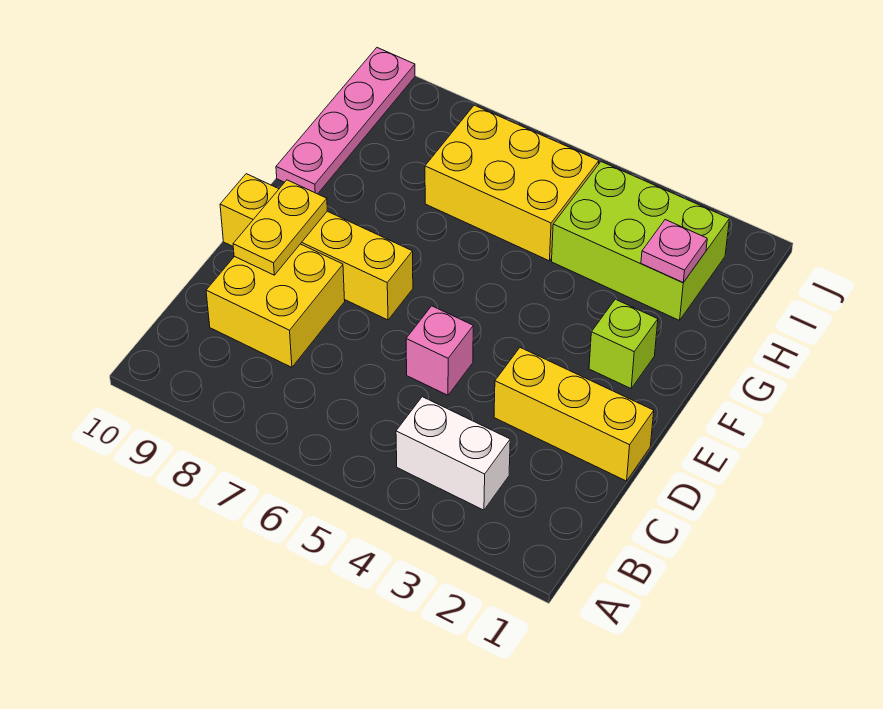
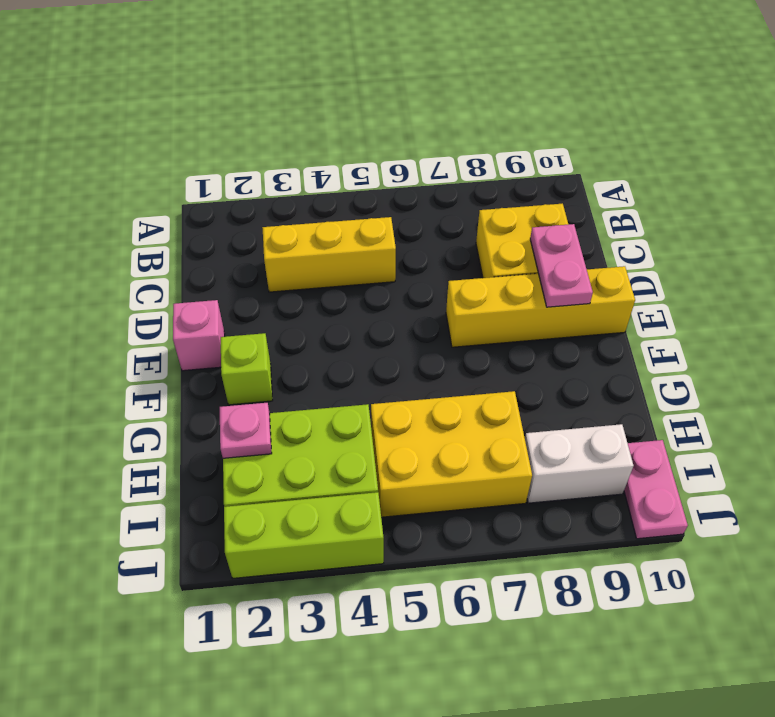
white brick B3:B4 level 1 -> white brick I8:I9 level 1
yellow brick D1:D3 level 1 -> yellow brick C3:C5 level 1
pink brick D5 level 1 -> pink brick E1 level 1
yellow plate D9:E9 level 2 -> pink plate D9:E9 level 2
pink plate G10:J10 level 1 -> pink plate I10:J10 level 1
none -> lime brick J2:J4 level 1

